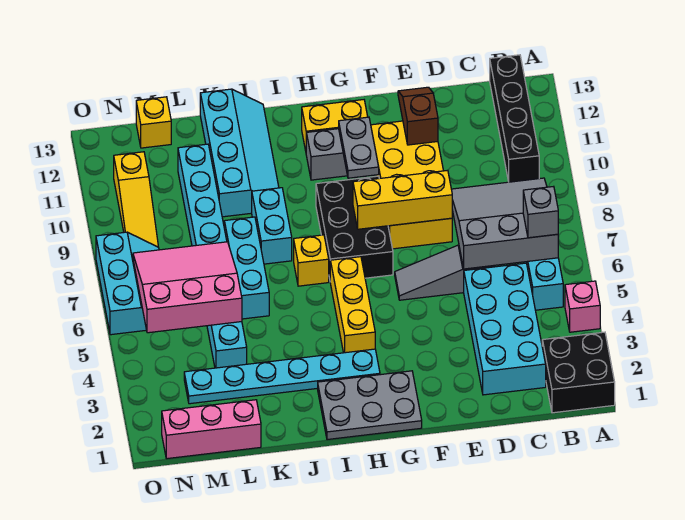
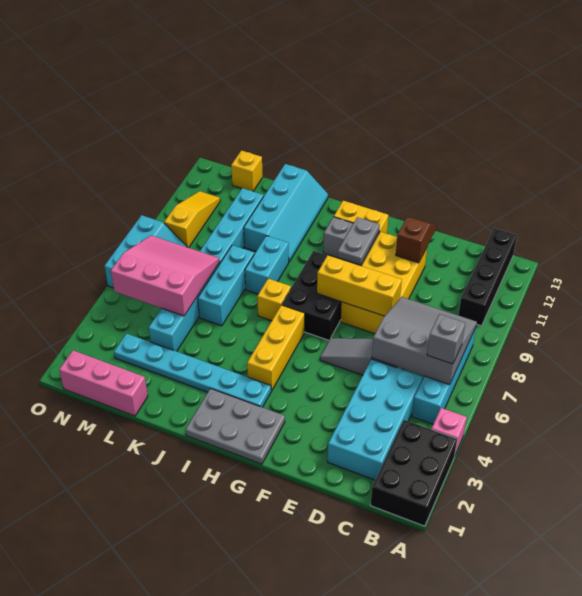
black brick A1:B2 level 1 -> black brick A1:B3 level 1
yellow slope N9:N11 level 1 top 11 -> yellow slope N9:N11 level 1 top 9

